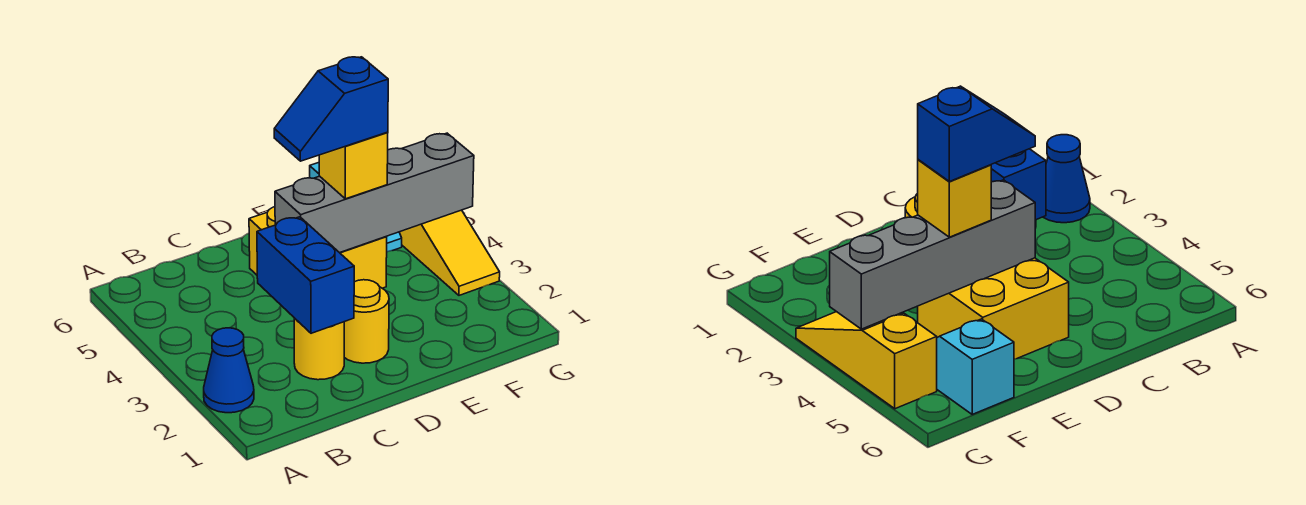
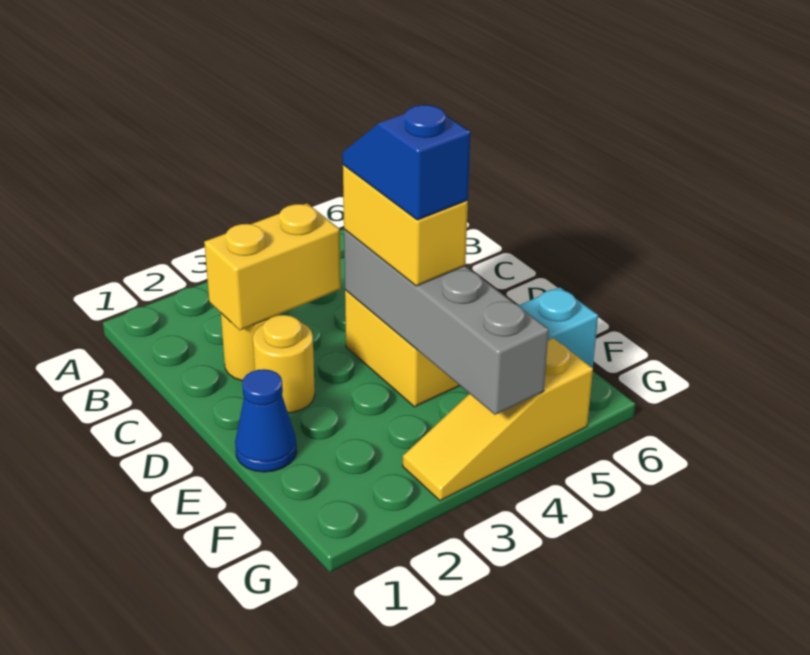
blue cone A2 level 1 -> blue cone E1 level 1
blue brick C2:C3 level 2 -> yellow brick C2:C3 level 2
yellow brick E4 level 3 -> yellow brick D4:E4 level 3

